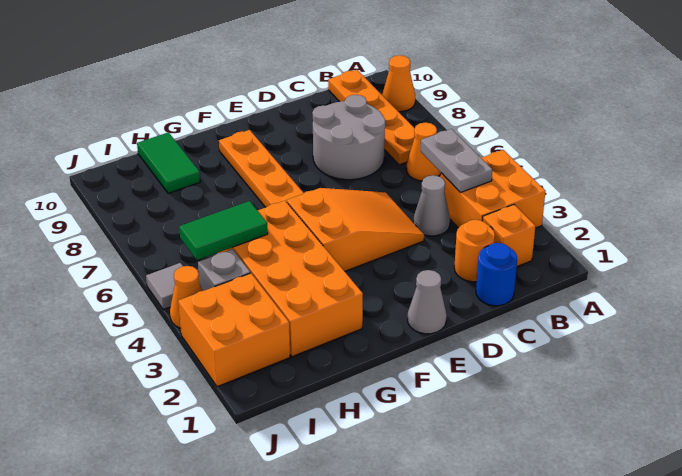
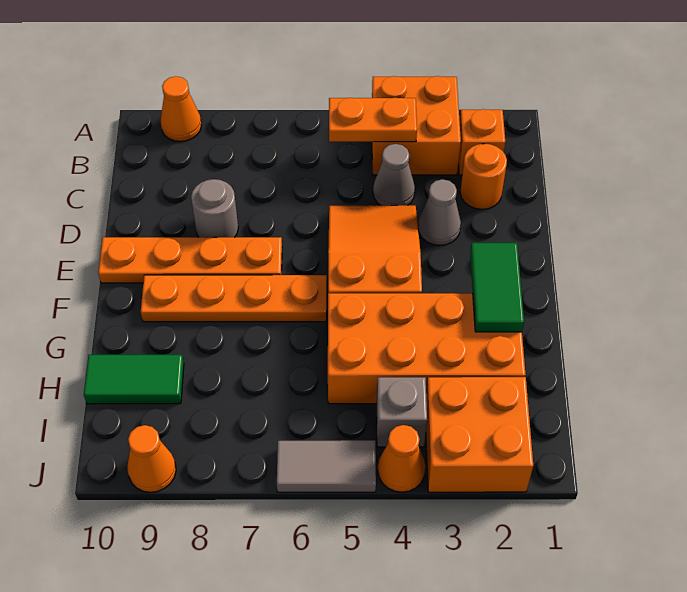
grey plate B4:B5 level 2 -> orange plate B4:B5 level 2
orange cone B6 level 1 -> orange cone J9 level 1
orange plate B7:B10 level 1 -> orange plate E7:E10 level 1
blue round brick C1 level 1 -> none
grey round brick C7:D8 level 1 -> grey round brick D8 level 1
grey cone E1 level 1 -> grey cone D3 level 1
green tile H5:I5 level 2 -> green tile F2:G2 level 2
grey tile J5 level 1 -> grey tile J5:J6 level 1

